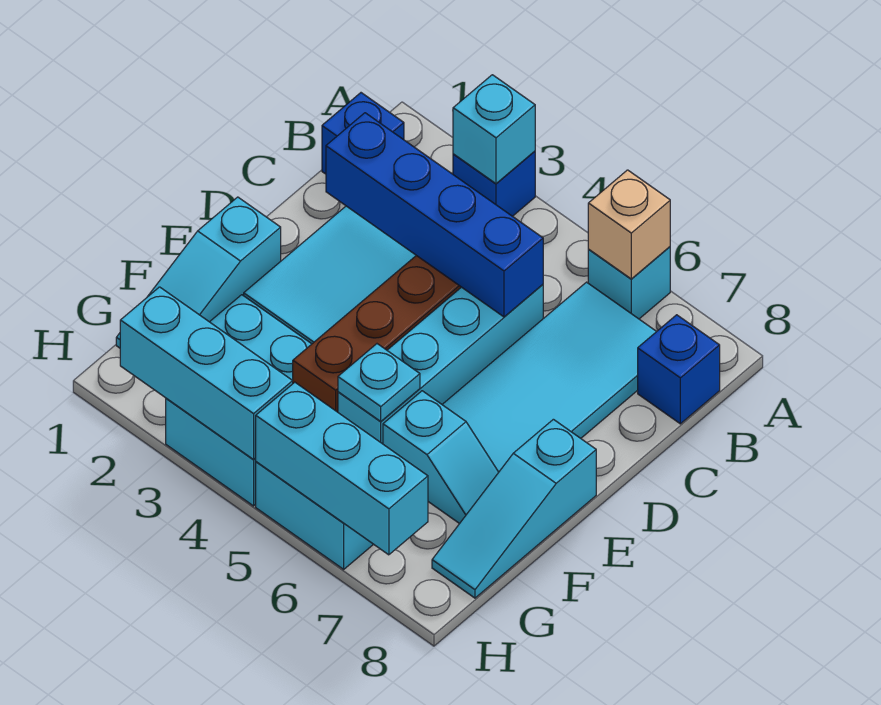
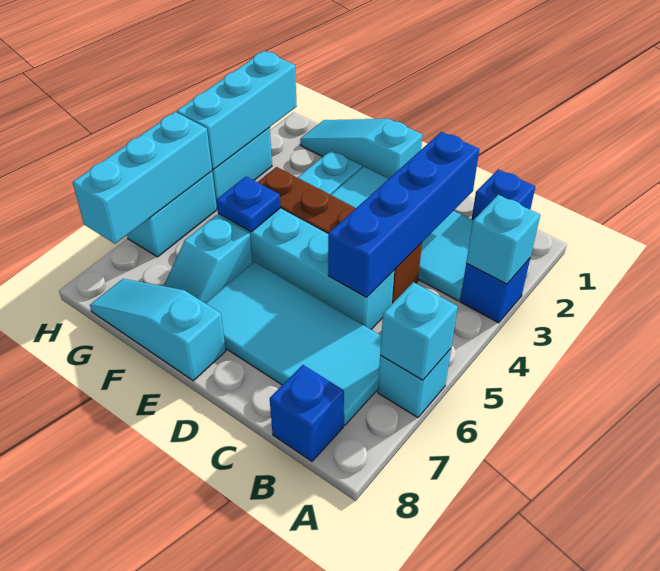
tan brick A6 level 2 -> cyan brick A6 level 2
cyan plate F5 level 2 -> blue plate F5 level 2

